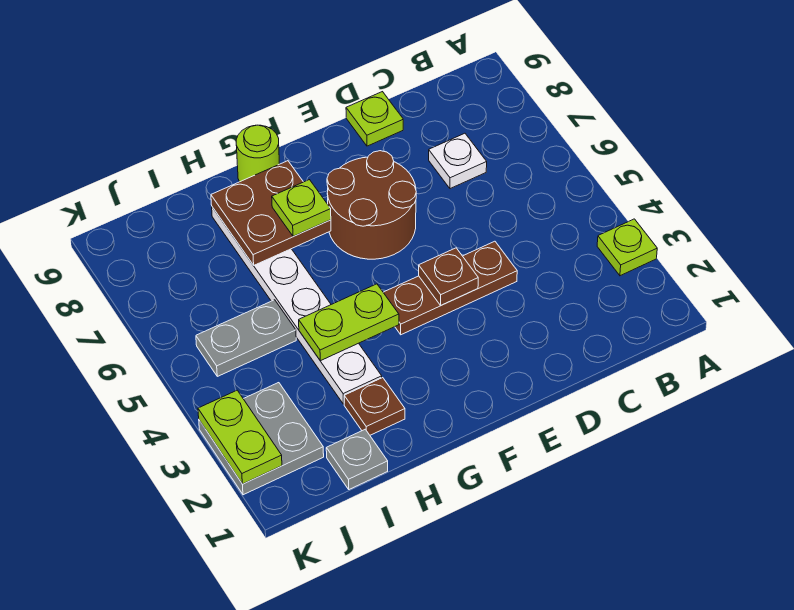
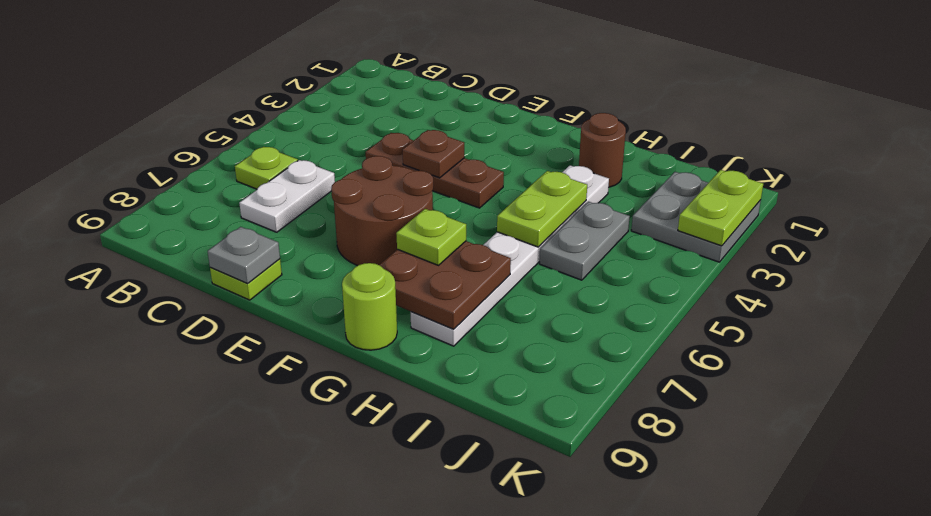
lime plate A3 level 1 -> lime plate B6 level 1
white plate C7 level 1 -> white plate C6:C7 level 1
lime plate G4:H4 level 2 -> lime plate H4:H5 level 2
brown plate H2 level 1 -> brown round brick H2 level 1
grey plate I1 level 1 -> grey plate D9 level 2
grey plate I5:J5 level 1 -> grey plate I4:I5 level 1

